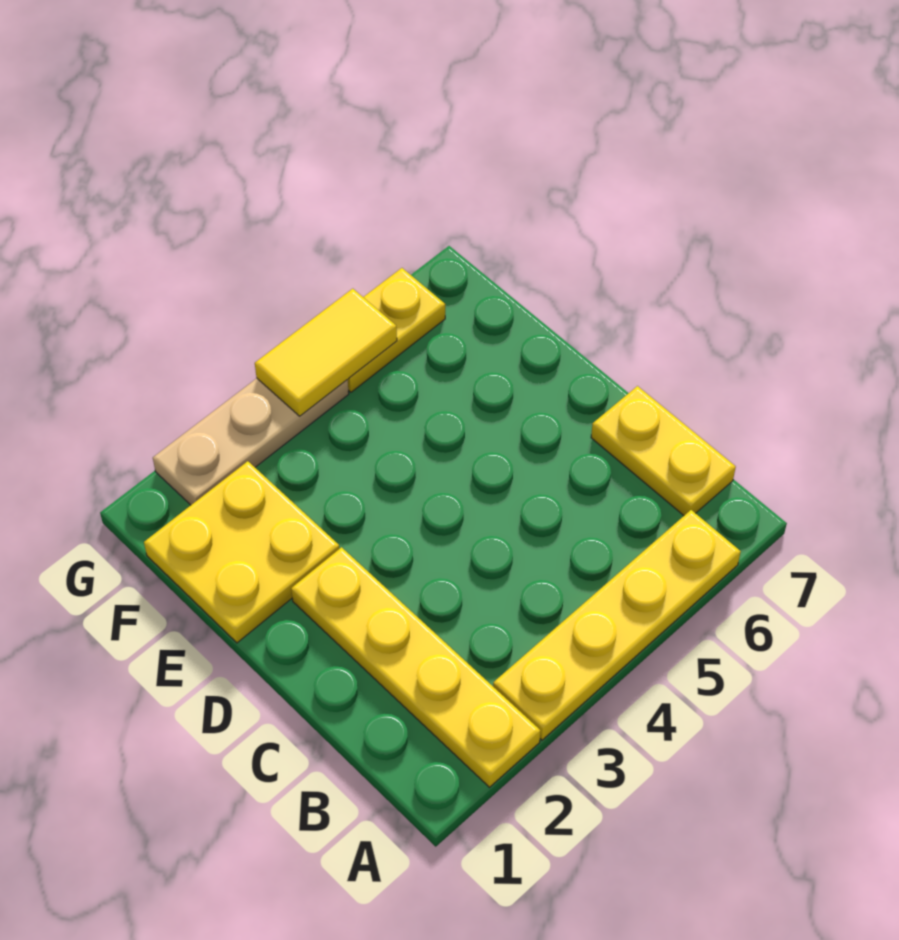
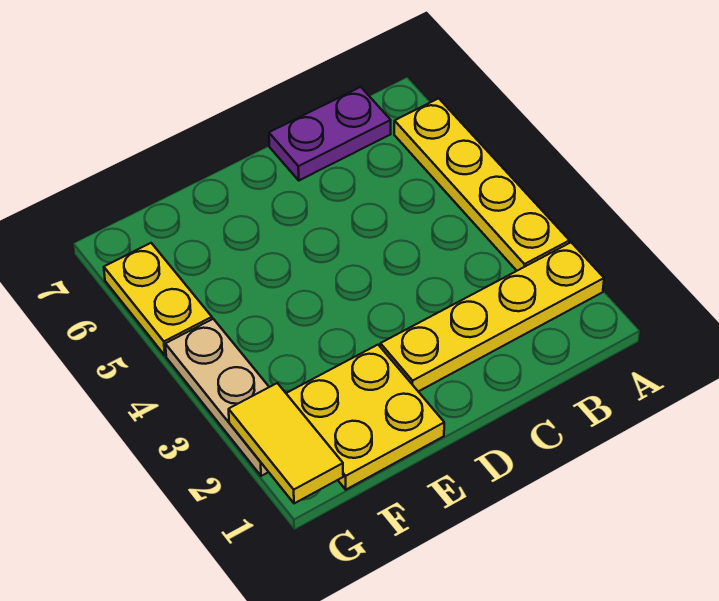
yellow plate B7:C7 level 1 -> purple plate B7:C7 level 1
yellow tile G4:G5 level 2 -> yellow tile G1:G2 level 2

